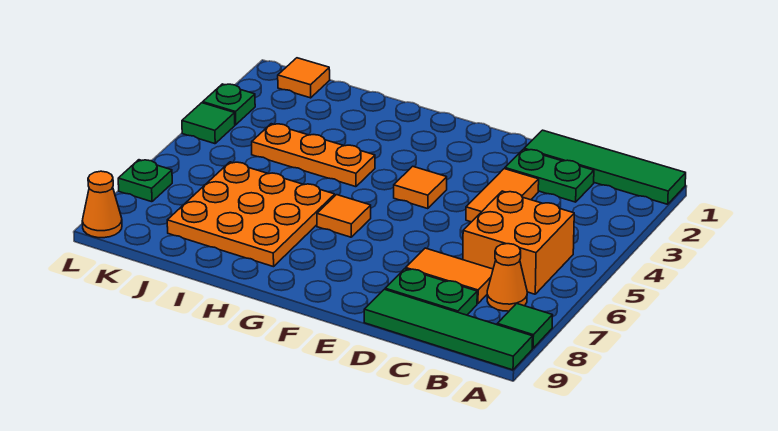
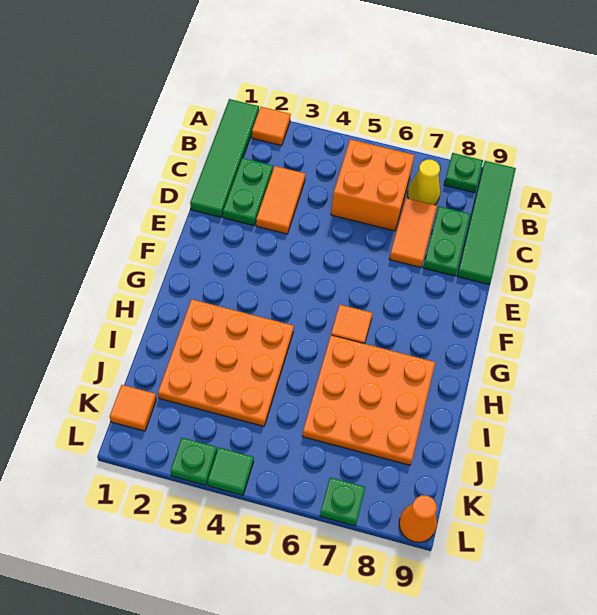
green tile A8 level 1 -> green plate A8 level 1
orange cone B7 level 1 -> yellow cone B7 level 1
orange tile D3:D4 level 1 -> orange tile C3:D3 level 1
orange tile F4 level 1 -> orange tile A2 level 1
orange plate H4:J4 level 1 -> orange plate H2:J4 level 1

